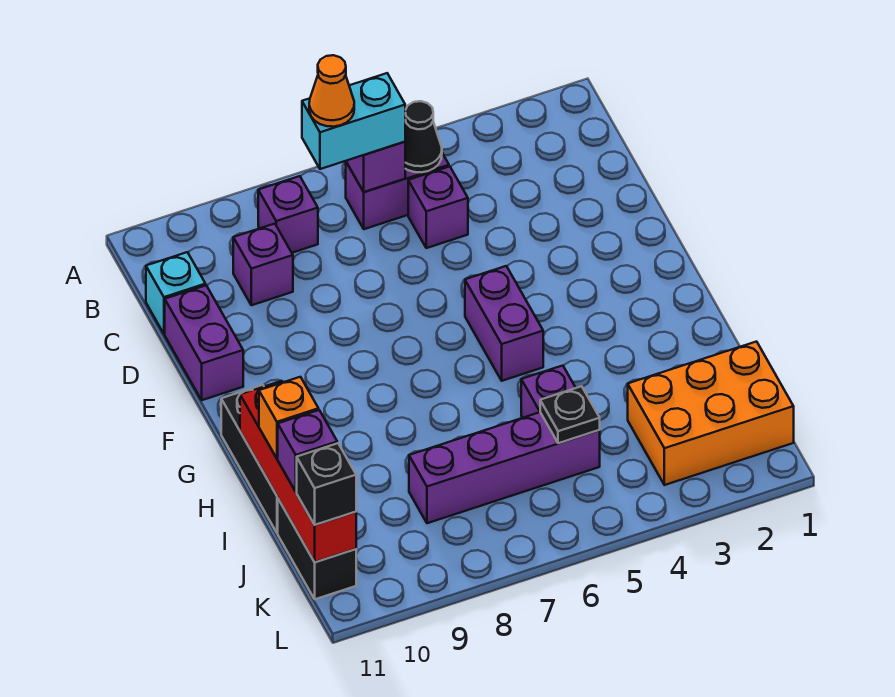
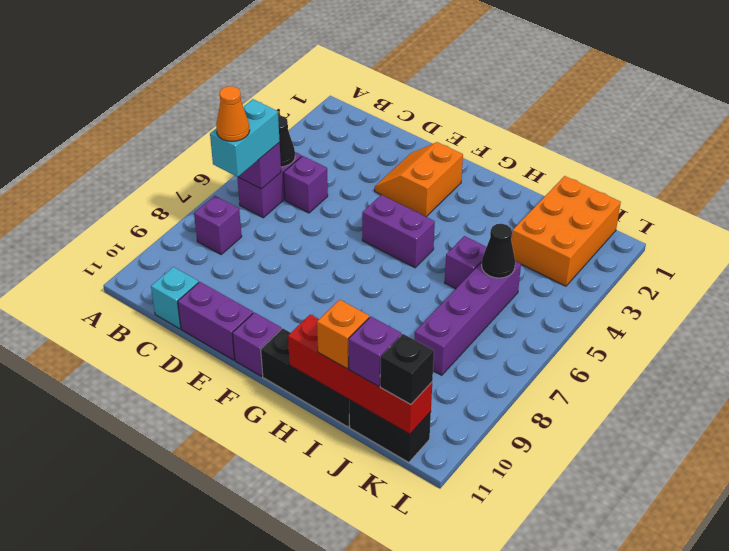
purple brick C9 level 1 -> purple brick F11 level 1
none -> orange slope E2:F3 level 1 top F
black plate J5 level 2 -> black cone J5 level 2

